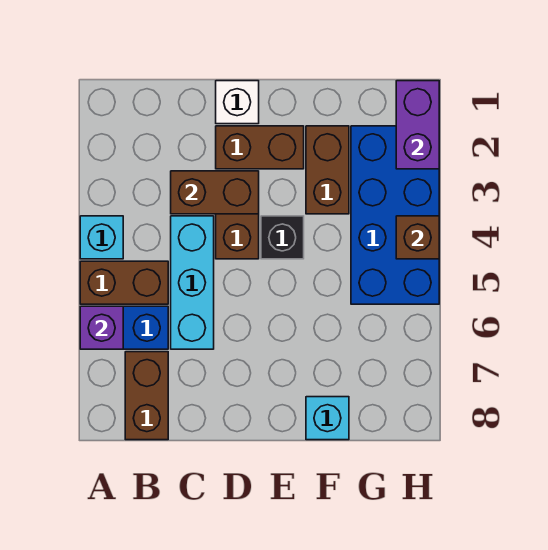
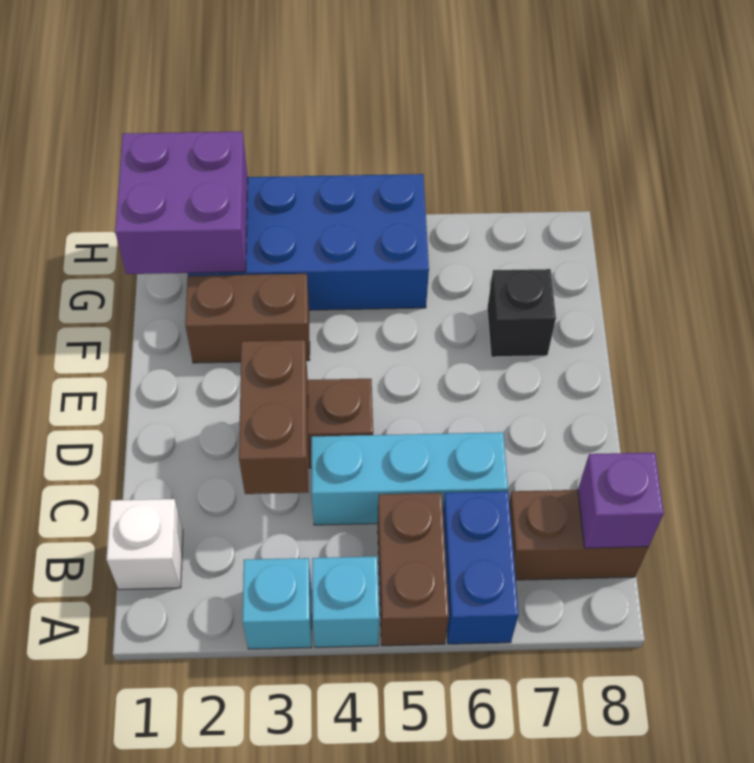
purple brick A6 level 2 -> purple brick B8 level 2
white brick D1 level 1 -> white brick B1 level 1
brown brick D2:E2 level 1 -> none
black brick E4 level 1 -> black brick F7 level 1
cyan brick F8 level 1 -> cyan brick A3 level 1
purple brick H1:H2 level 2 -> purple brick G1:H2 level 2
brown brick H4 level 2 -> none

